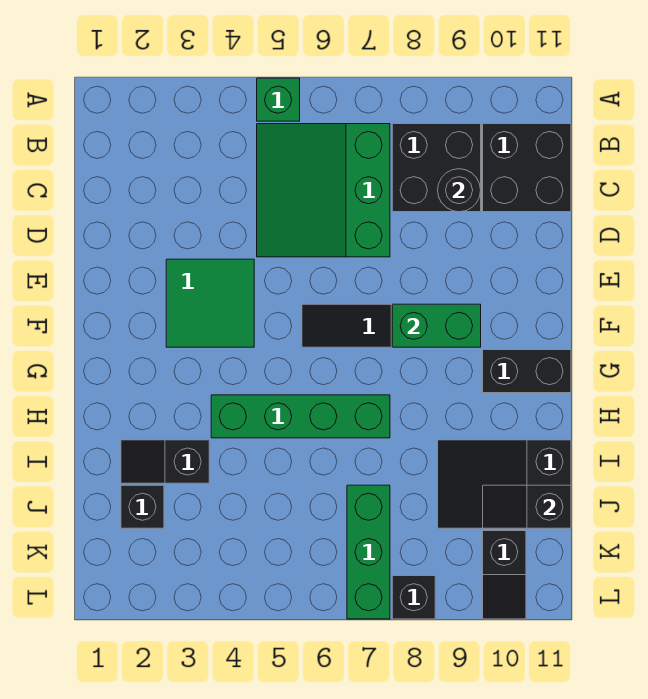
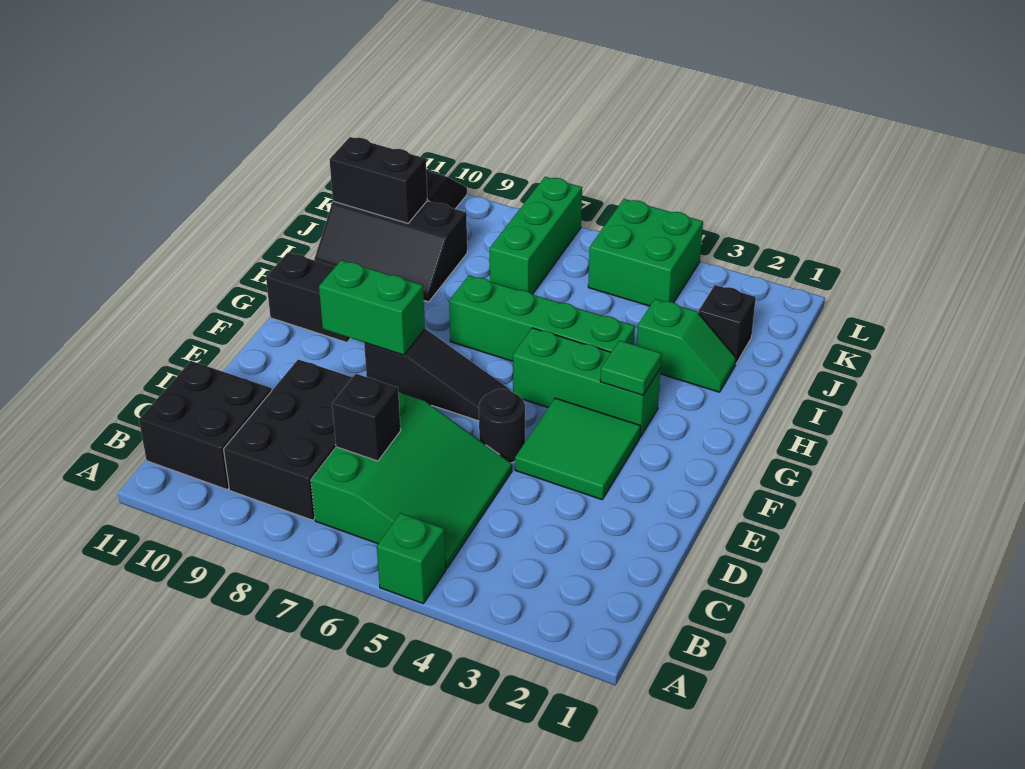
black brick B8:C9 level 1 -> black brick B8:D9 level 1
black round brick C9 level 2 -> black round brick E5 level 1
none -> green brick G3:G5 level 1
none -> green tile G3 level 2
black slope I2:I3 level 1 top 3 -> green slope I2:I3 level 1 top 3
black slope I9:J11 level 1 top 11 -> black slope I9:J11 level 1 top J
black slope J10:J11 level 2 top 11 -> black brick J10:J11 level 2
none -> green brick K4:L5 level 1
black brick L8 level 1 -> black brick C7 level 2

